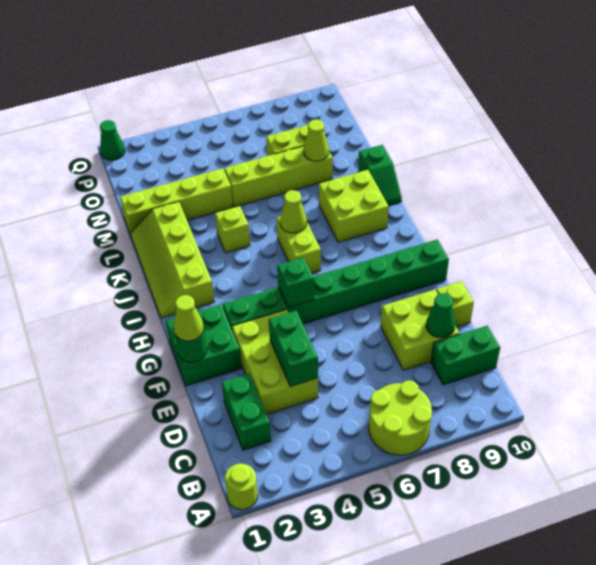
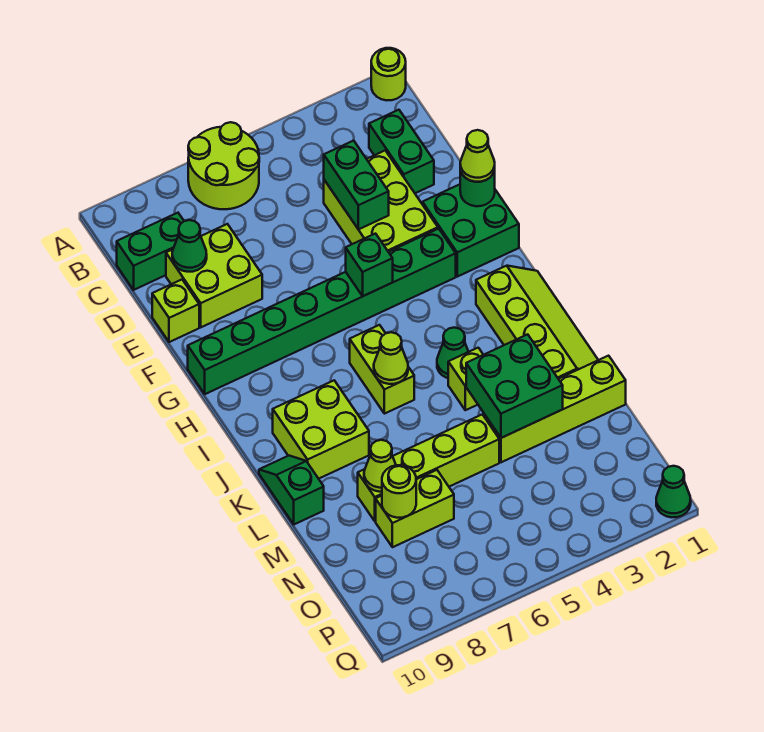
none -> green cone J4 level 1
none -> green brick L3:M4 level 2
none -> lime round brick N8 level 2

